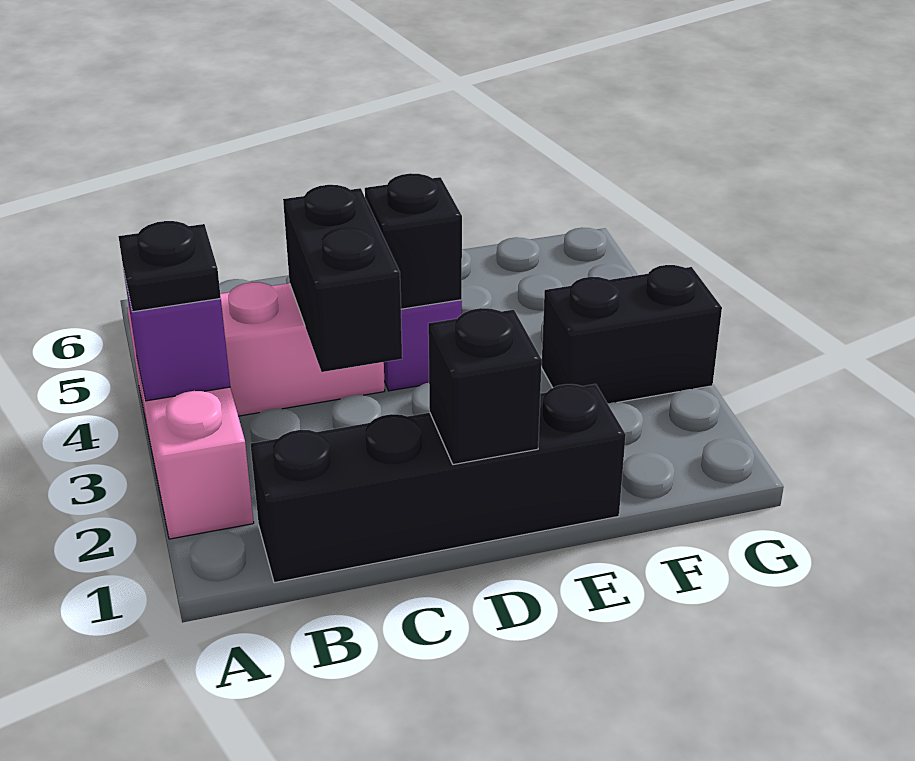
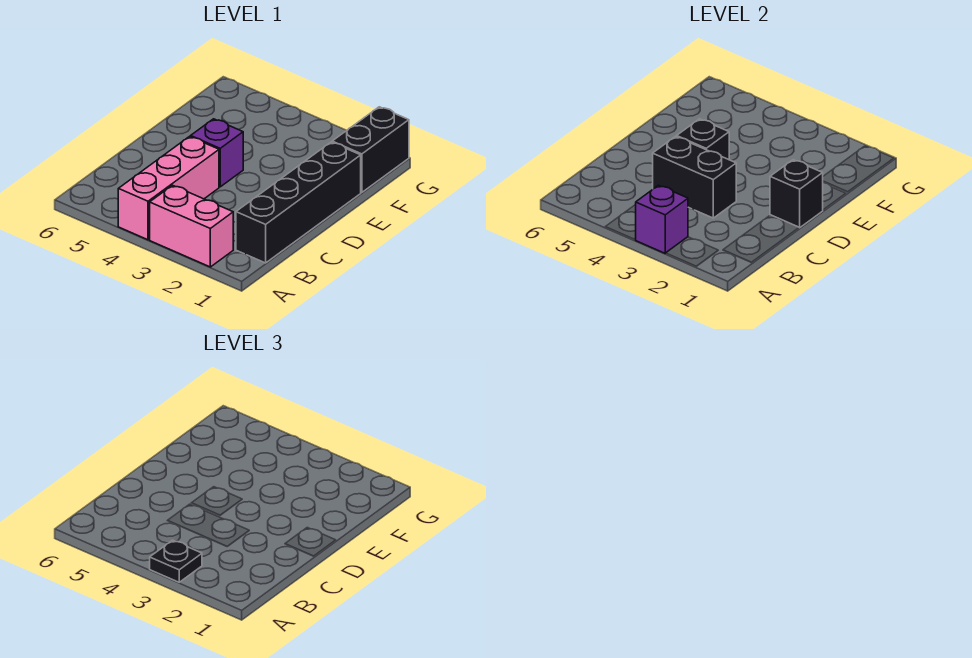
black brick F3:G3 level 1 -> black brick F1:G1 level 1

